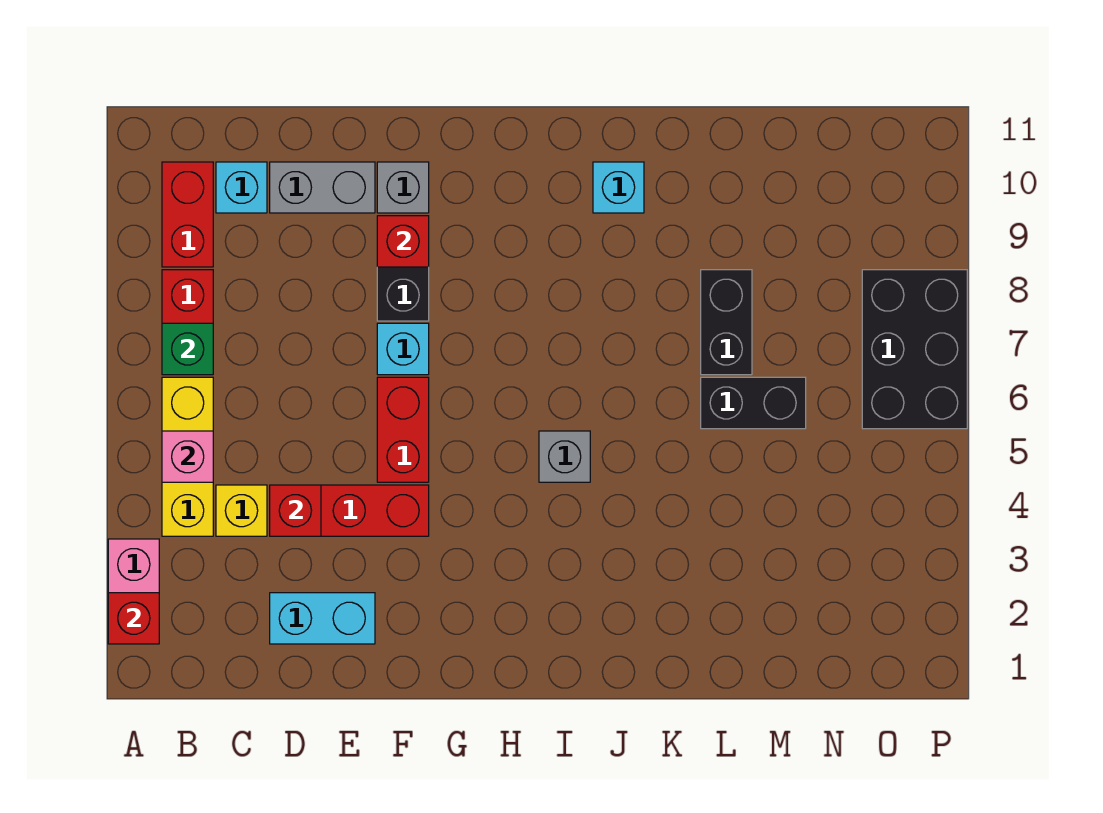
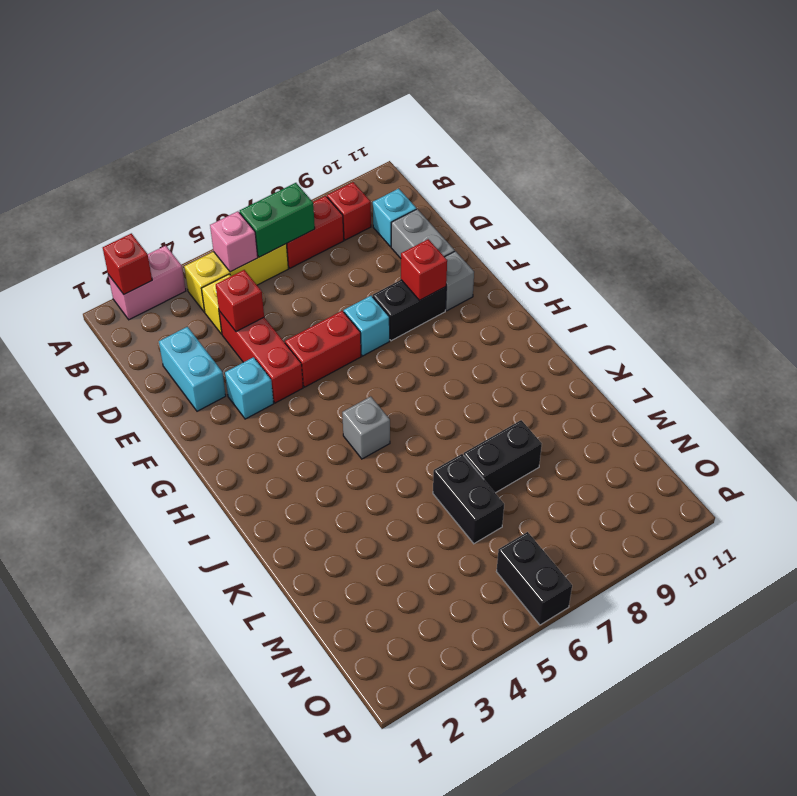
green brick B7 level 2 -> green brick B6:B7 level 2
red brick B9:B10 level 1 -> red brick B9 level 1
cyan brick J10 level 1 -> cyan brick F3 level 1
black brick O6:P8 level 1 -> black brick O6:P6 level 1

